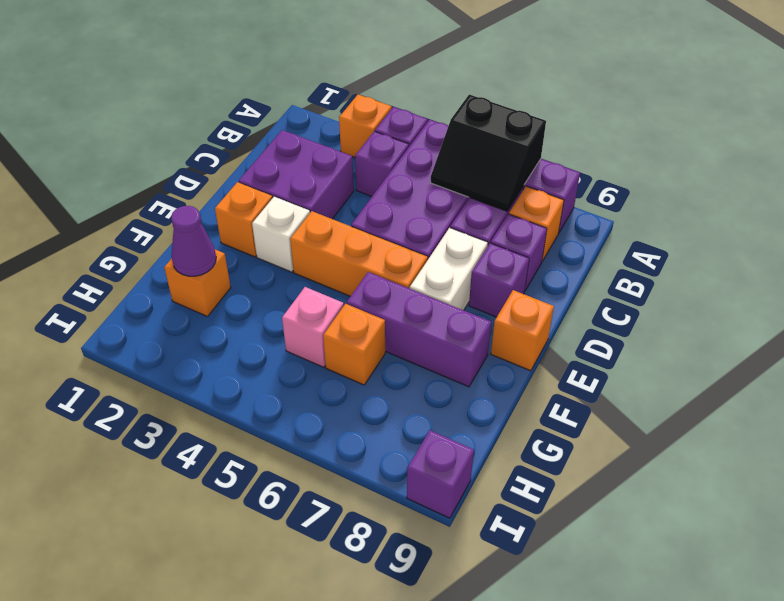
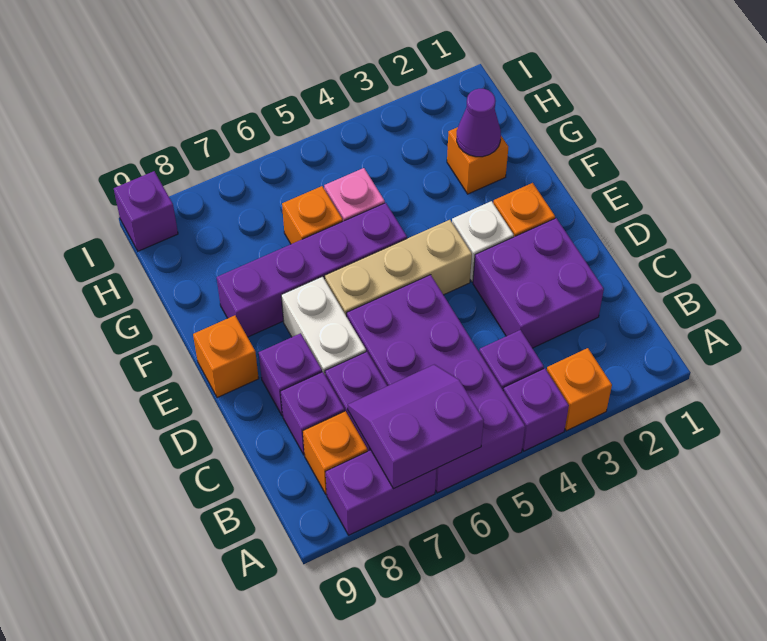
black slope A6:B7 level 2 top A -> purple slope A6:B7 level 2 top A
orange brick E4:E6 level 1 -> tan brick E4:E6 level 1
purple brick F6:F8 level 1 -> purple brick F5:F8 level 1

